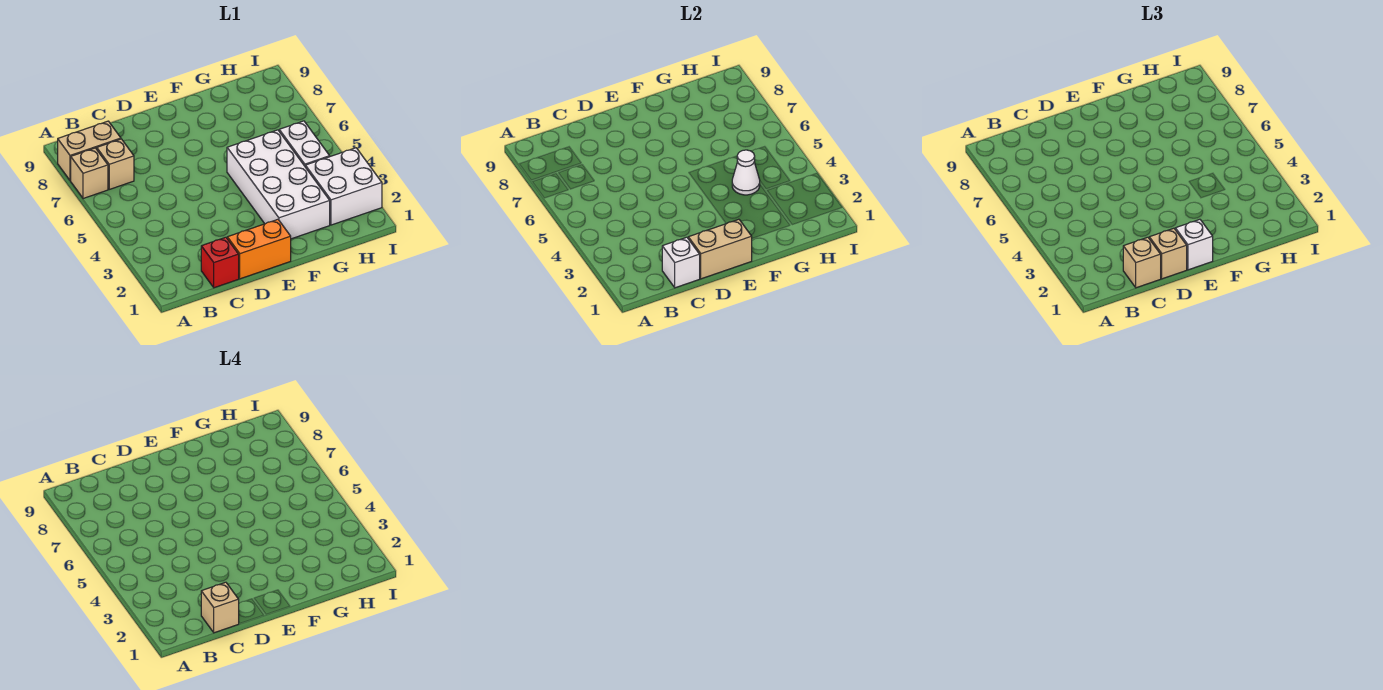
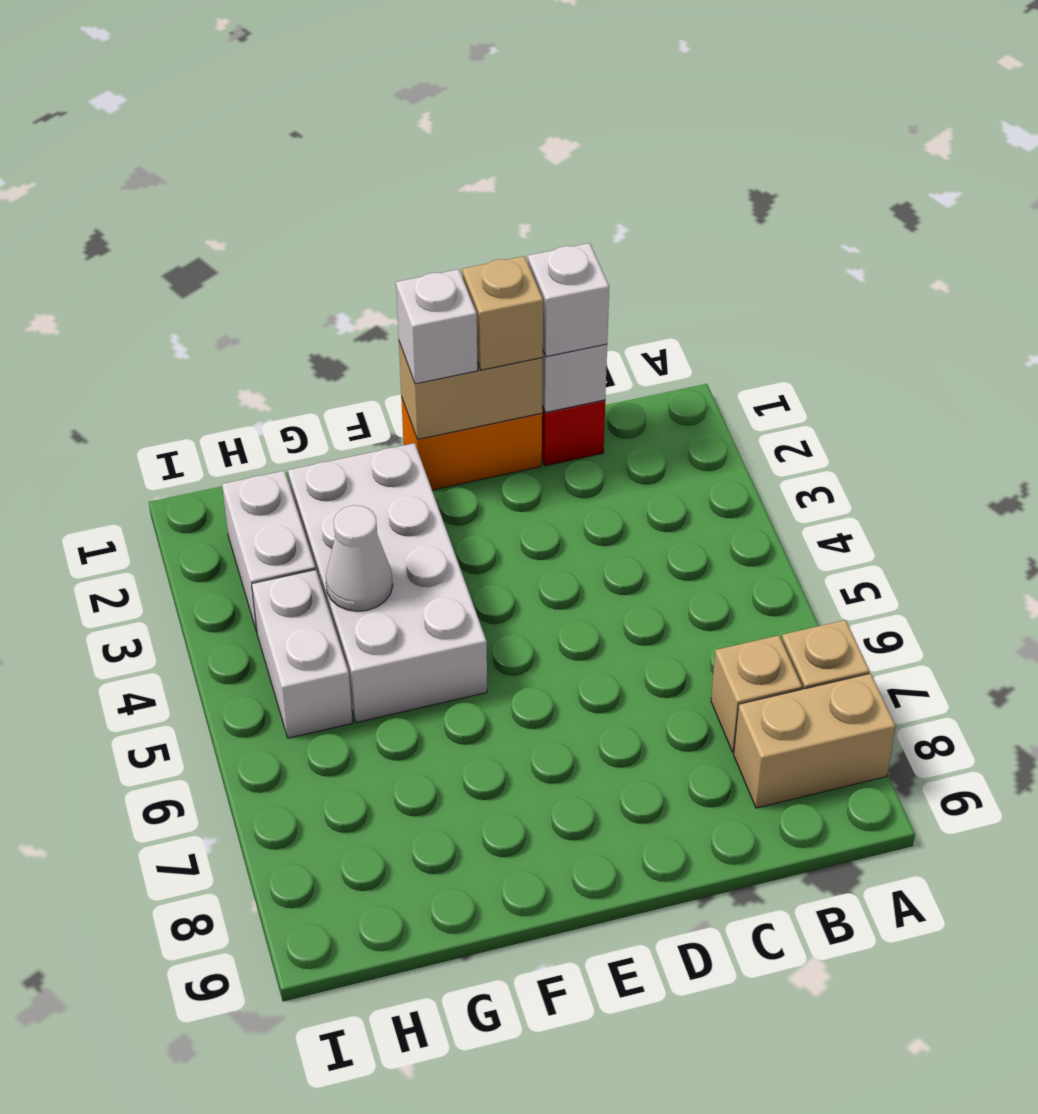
tan brick C1 level 3 -> white brick C1 level 3
tan brick C1 level 4 -> none
white brick H2:I3 level 1 -> white brick H2:H3 level 1

